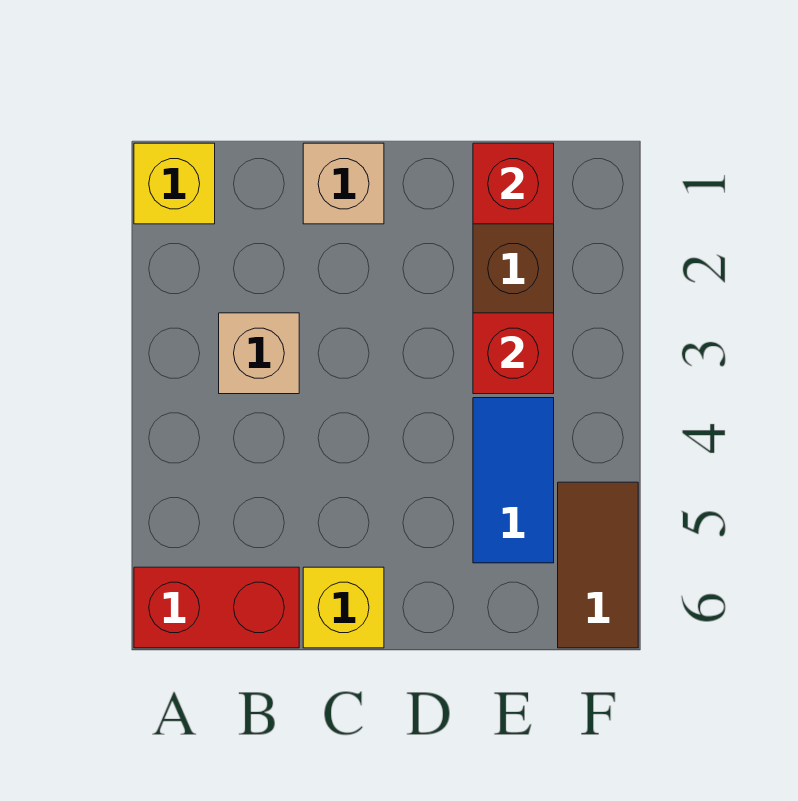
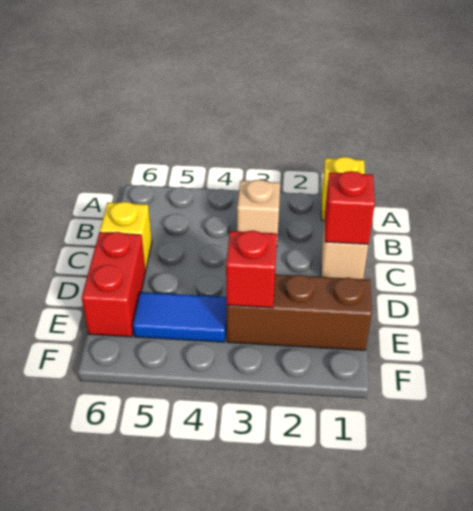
red brick A6:B6 level 1 -> red brick D6:E6 level 1
red brick E1 level 2 -> red brick C1 level 2
brown tile F5:F6 level 1 -> none

